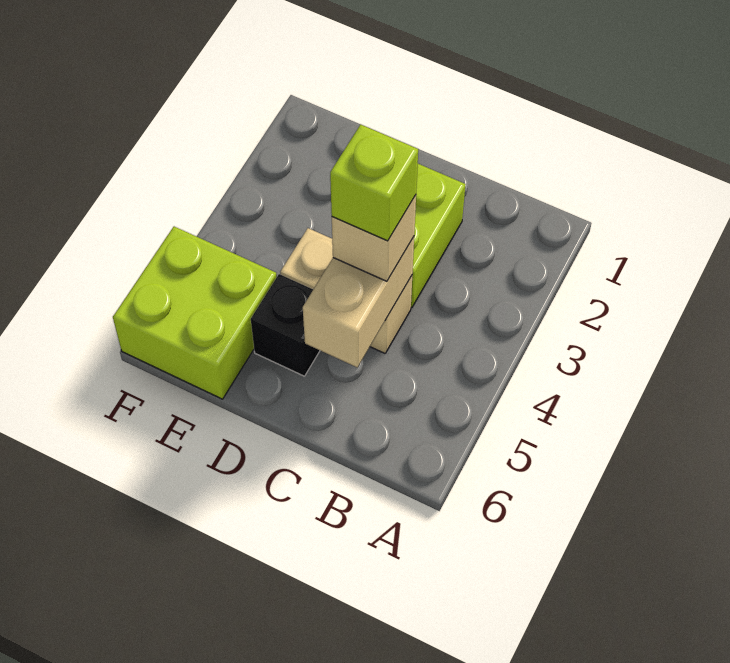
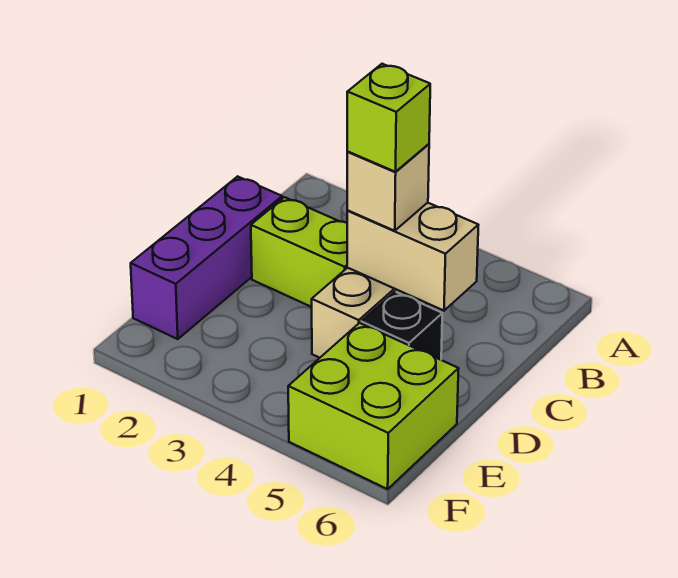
none -> purple brick C1:E1 level 1

